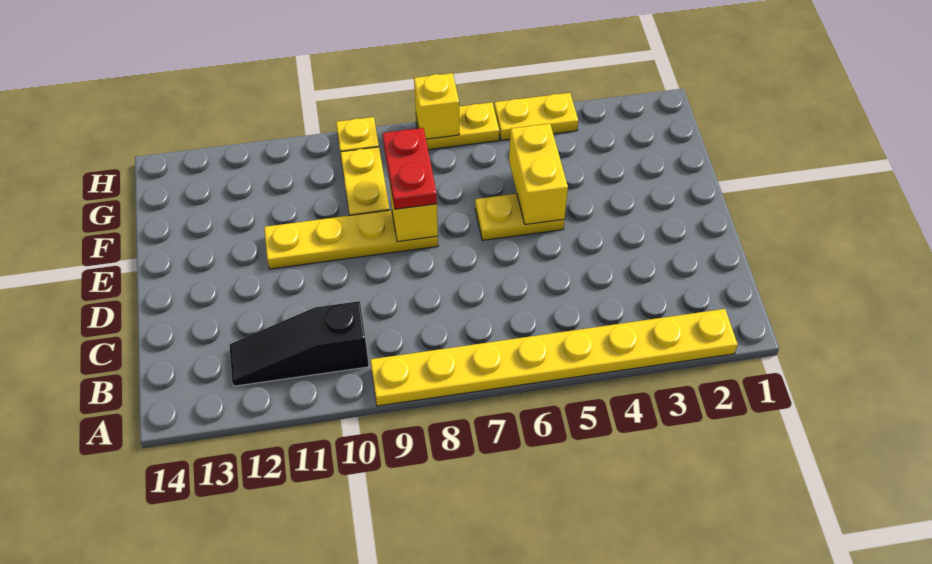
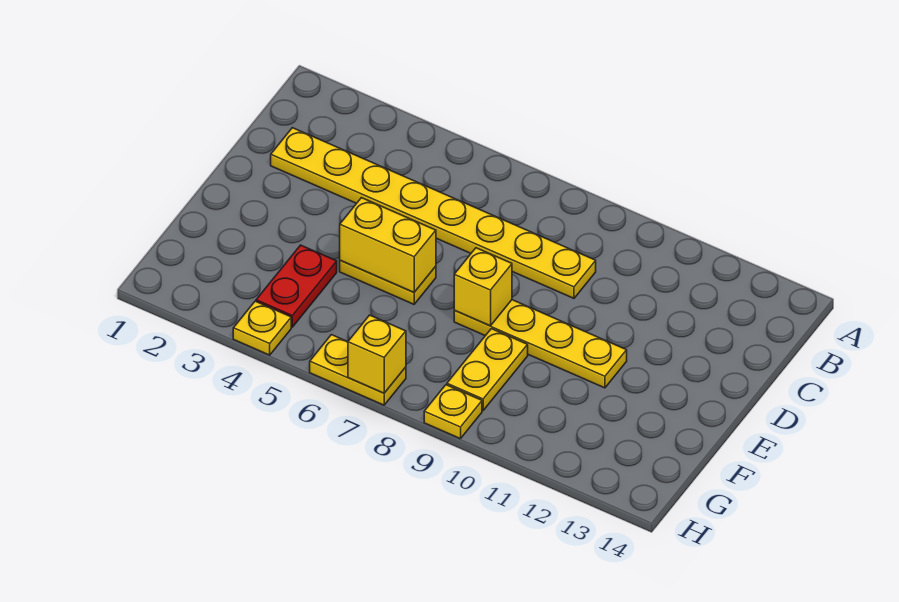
yellow plate A2:A9 level 1 -> yellow plate C2:C9 level 1
black slope B10:B12 level 1 top 10 -> none
yellow brick E5:F5 level 2 -> yellow brick E5:E6 level 2
red plate E8:F8 level 3 -> red plate F4:G4 level 1
yellow plate H4:H5 level 1 -> yellow plate H4 level 1

